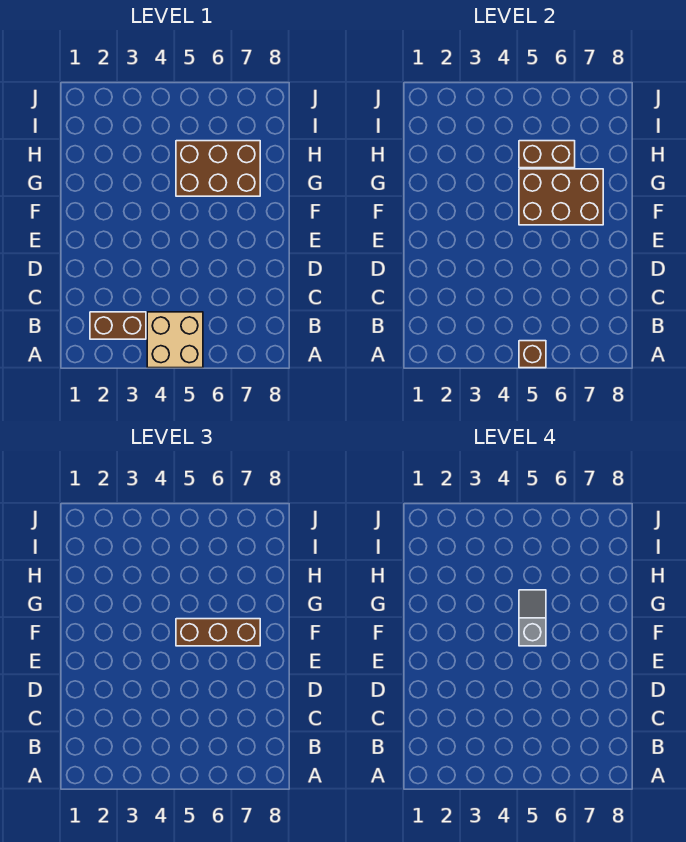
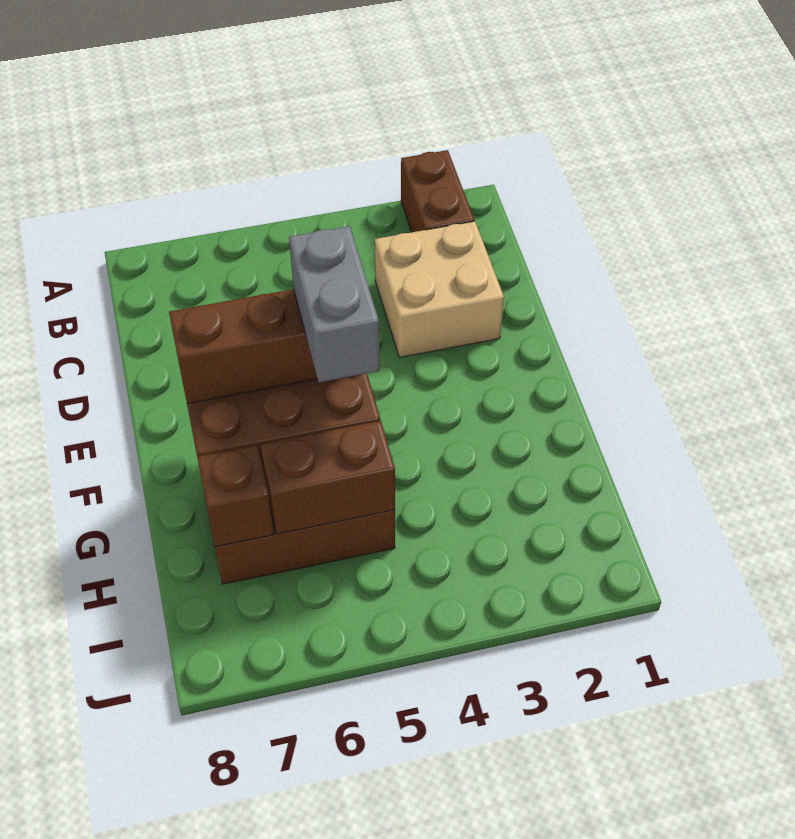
tan brick A4:B5 level 1 -> tan brick C2:D3 level 1
brown brick A5 level 2 -> brown brick H7 level 2
brown brick B2:B3 level 1 -> brown brick A2:B2 level 1
grey slope F5:G5 level 4 top F -> grey brick F5:G5 level 4

